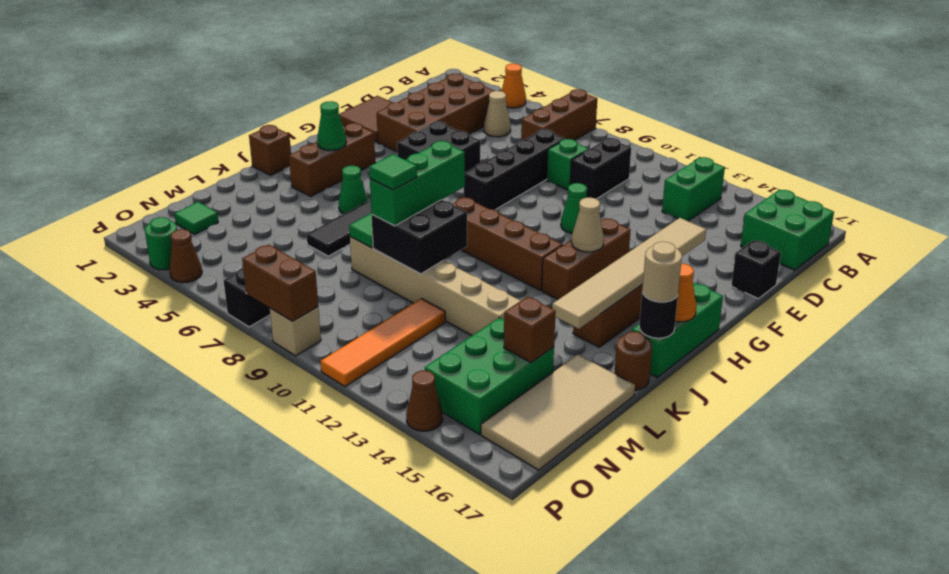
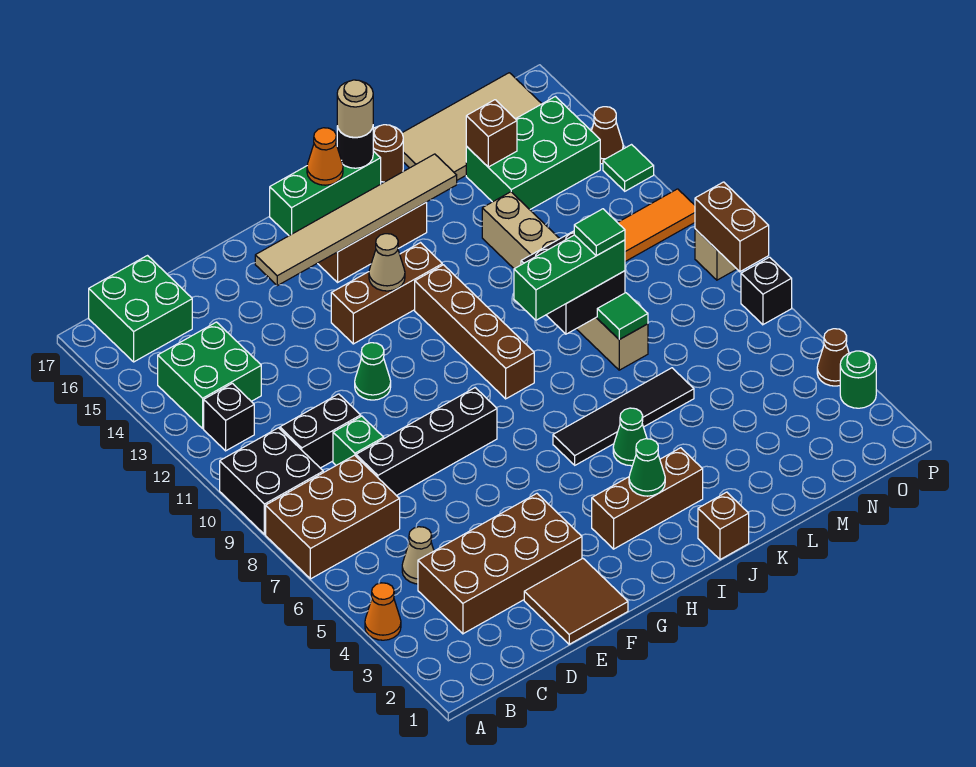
brown brick A7:C7 level 1 -> brown brick A7:C8 level 1
green brick B13:C13 level 1 -> green brick B13:C14 level 1
black brick E17 level 1 -> black brick B12 level 1
black brick F5:G6 level 1 -> black brick A9:B10 level 1
green tile N2 level 1 -> green tile P13 level 1

